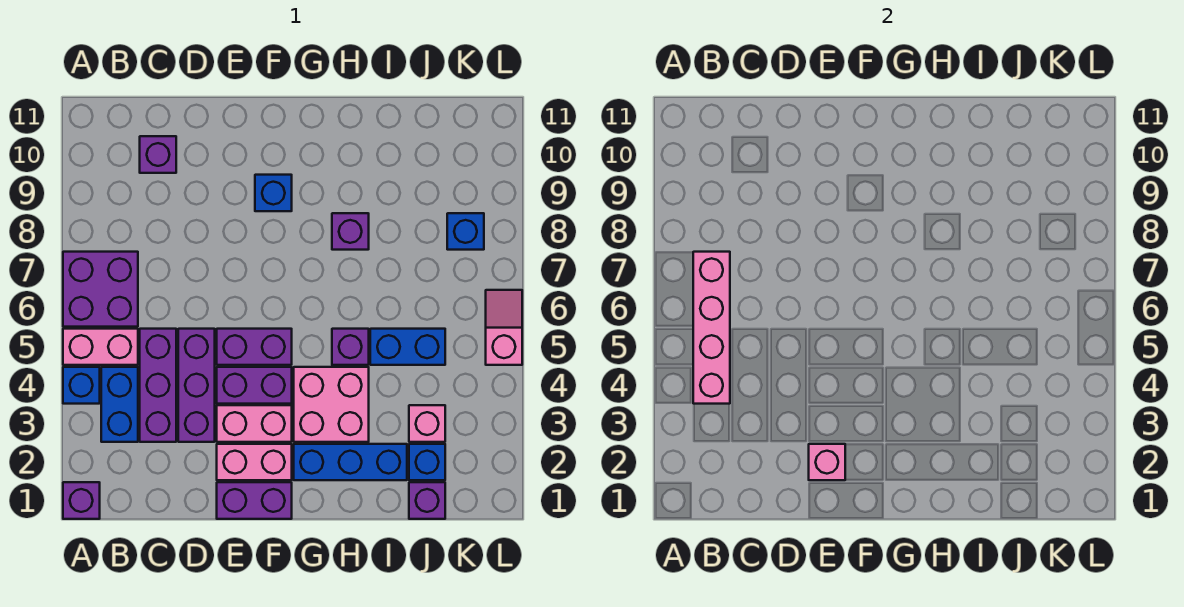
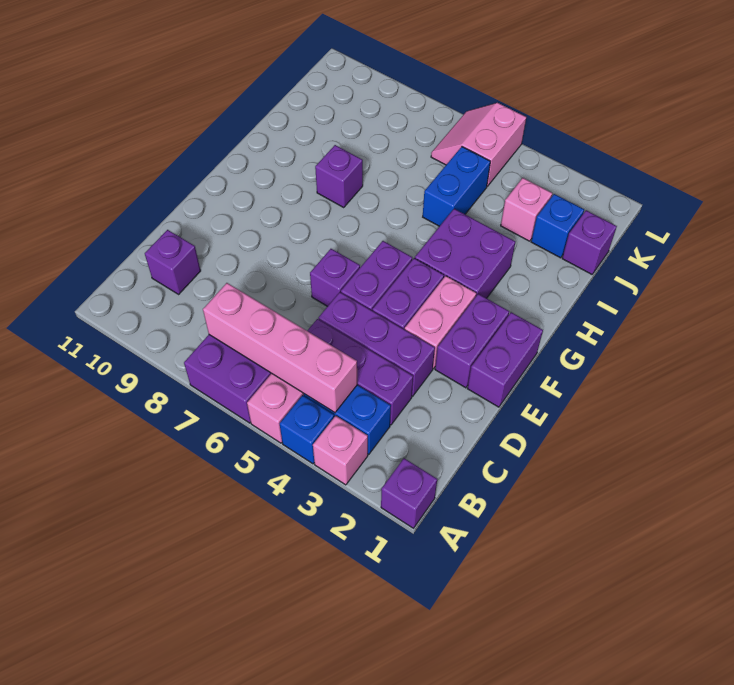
pink brick E2:F2 level 1 -> purple brick E2:F2 level 1
pink brick E2 level 2 -> pink brick A3 level 1
blue brick F9 level 1 -> none
blue brick G2:I2 level 1 -> none
pink brick G3:H4 level 1 -> purple brick G3:H4 level 1
purple brick H5 level 1 -> purple brick E6 level 1
blue brick K8 level 1 -> none
pink slope L5:L6 level 1 top 5 -> pink slope K5:L6 level 1 top 5

